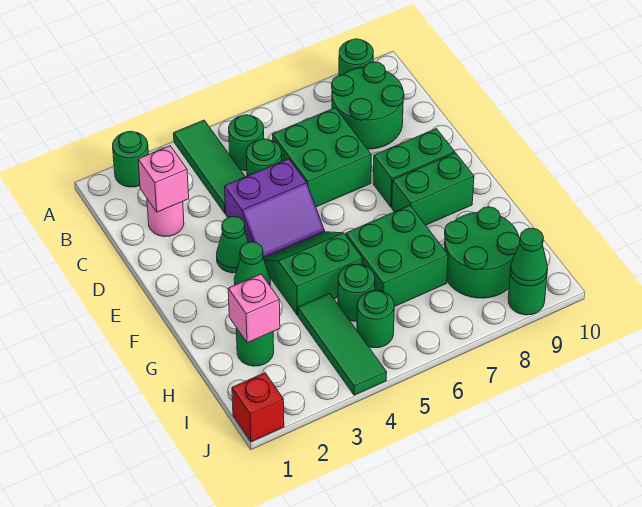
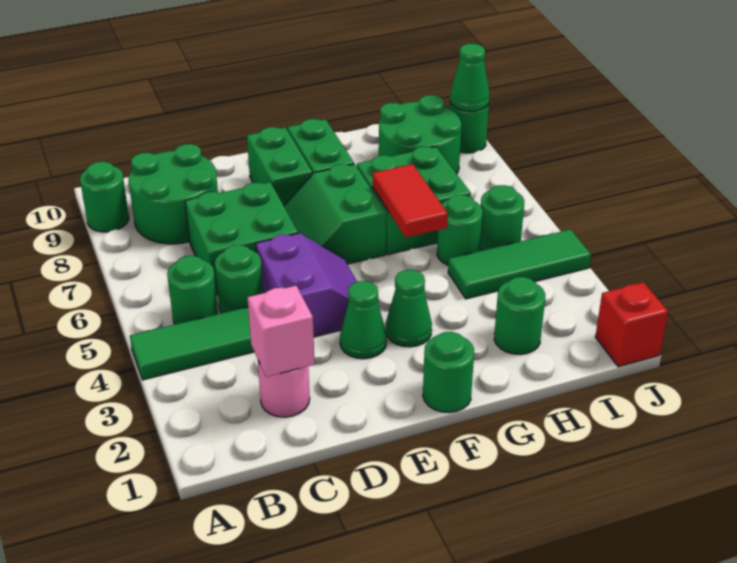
green round brick A2 level 1 -> green round brick F1 level 1
green slope F4:G5 level 1 top G -> green slope E6:F7 level 1 top F
none -> red tile G5:G6 level 2
pink brick H2 level 2 -> none

